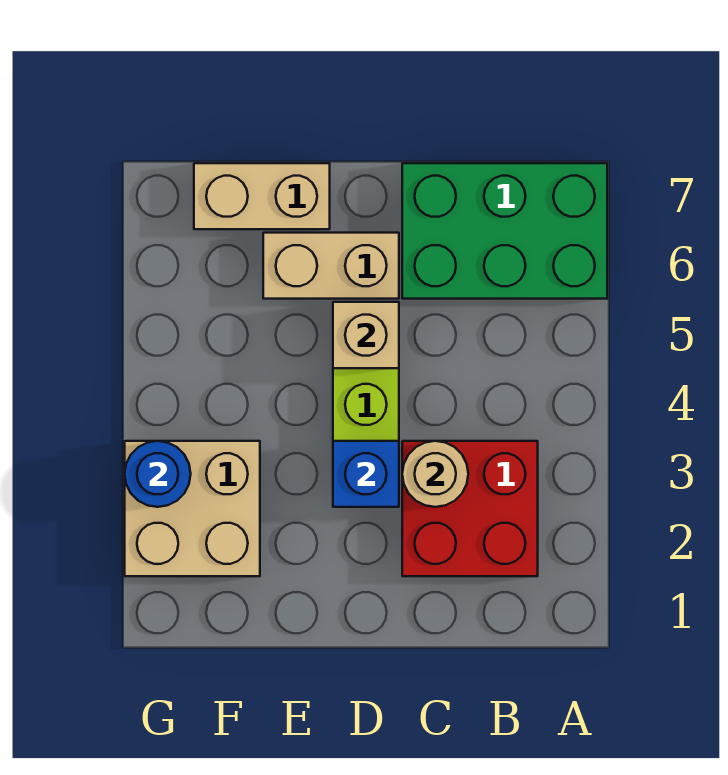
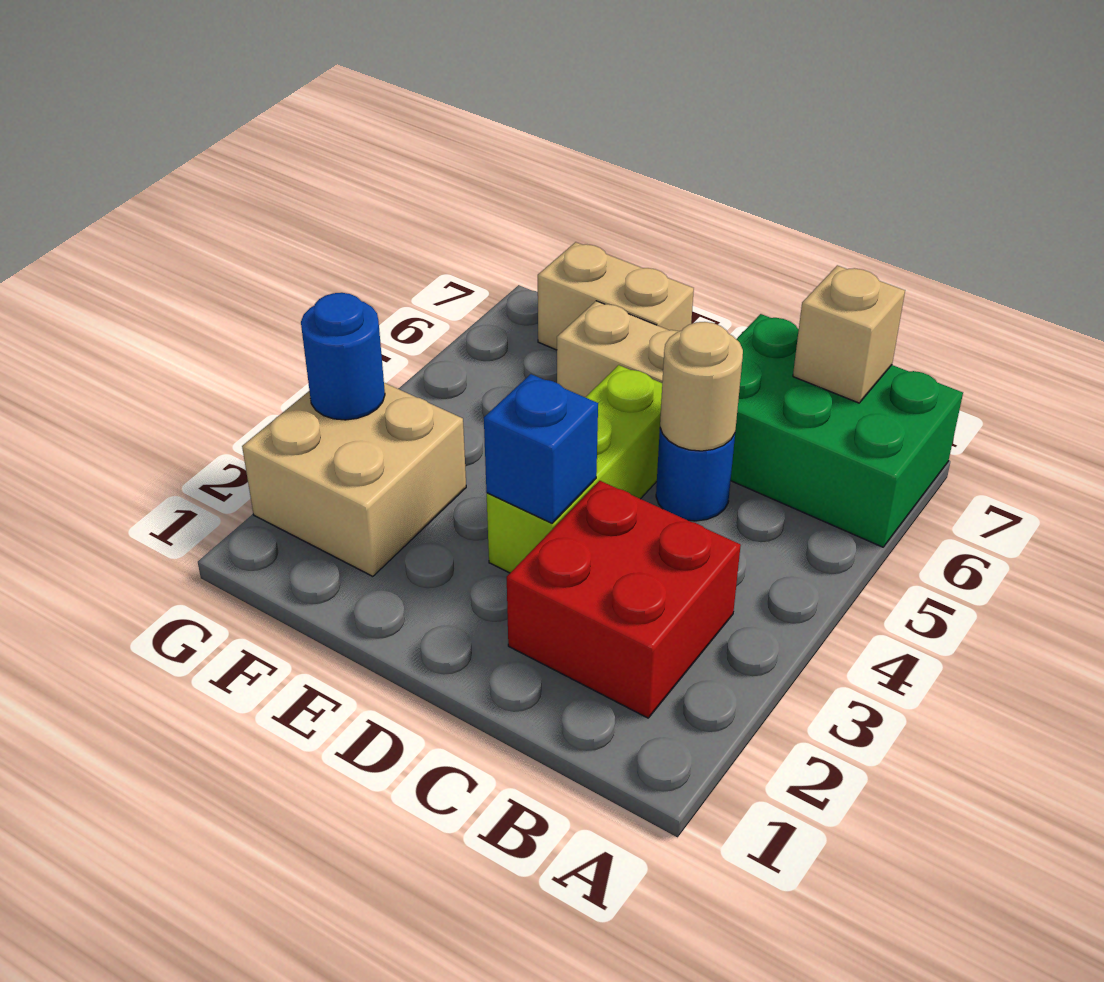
tan round brick C3 level 2 -> tan round brick C5 level 2
none -> blue round brick C5 level 1
tan brick D5 level 2 -> tan brick B7 level 2

